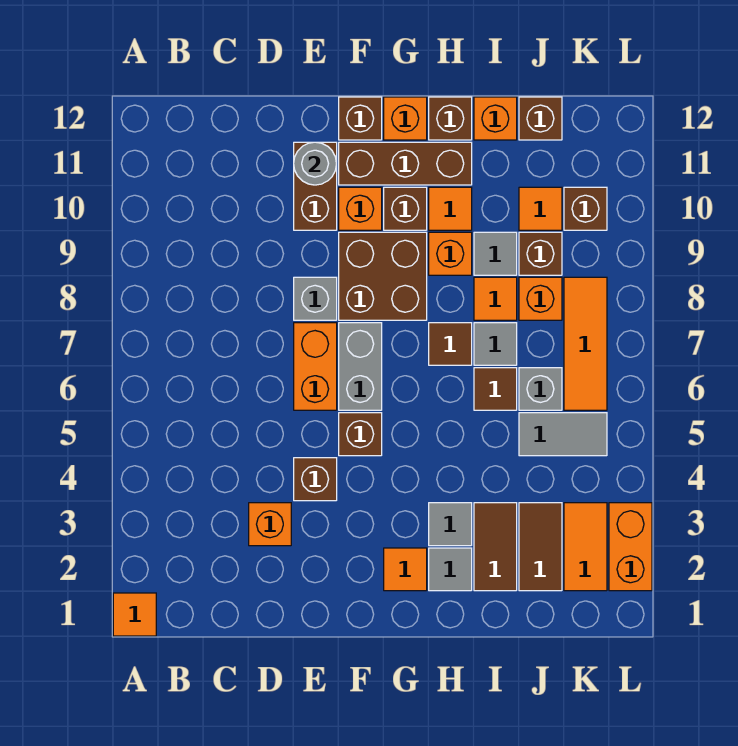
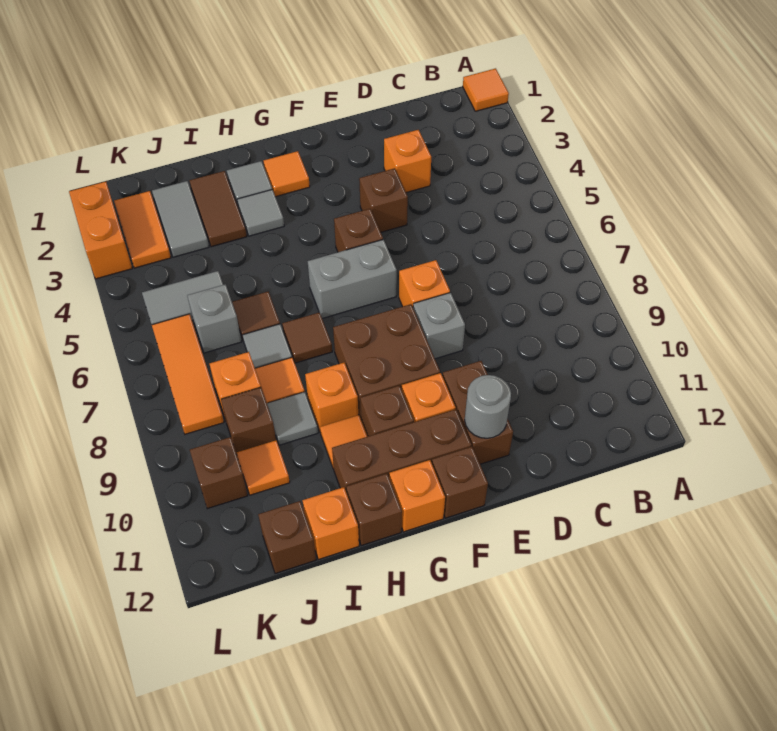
orange brick E6:E7 level 1 -> orange brick E7 level 1
grey brick F6:F7 level 1 -> grey brick F6:G6 level 1
brown tile J2:J3 level 1 -> grey tile J2:J3 level 1

